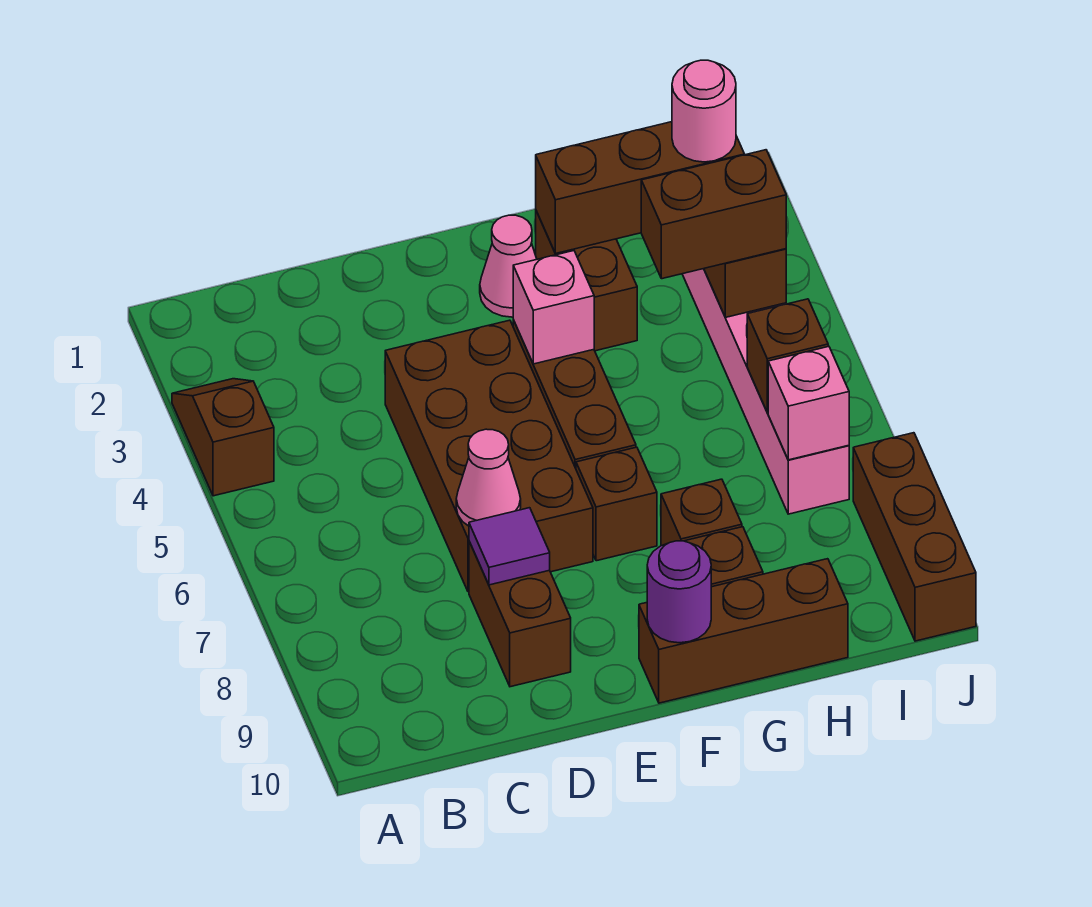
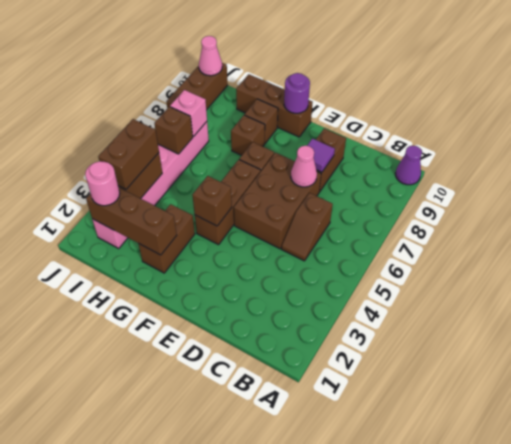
brown slope A3:A4 level 1 top 4 -> brown slope C5:C6 level 1 top 6
none -> purple cone A10 level 1
brown brick D4:E7 level 1 -> brown brick D5:E7 level 1
pink cone F2 level 1 -> pink cone J10 level 2
pink brick F4 level 2 -> brown brick F4 level 2
brown brick H4:I4 level 3 -> brown brick I3:I4 level 3

